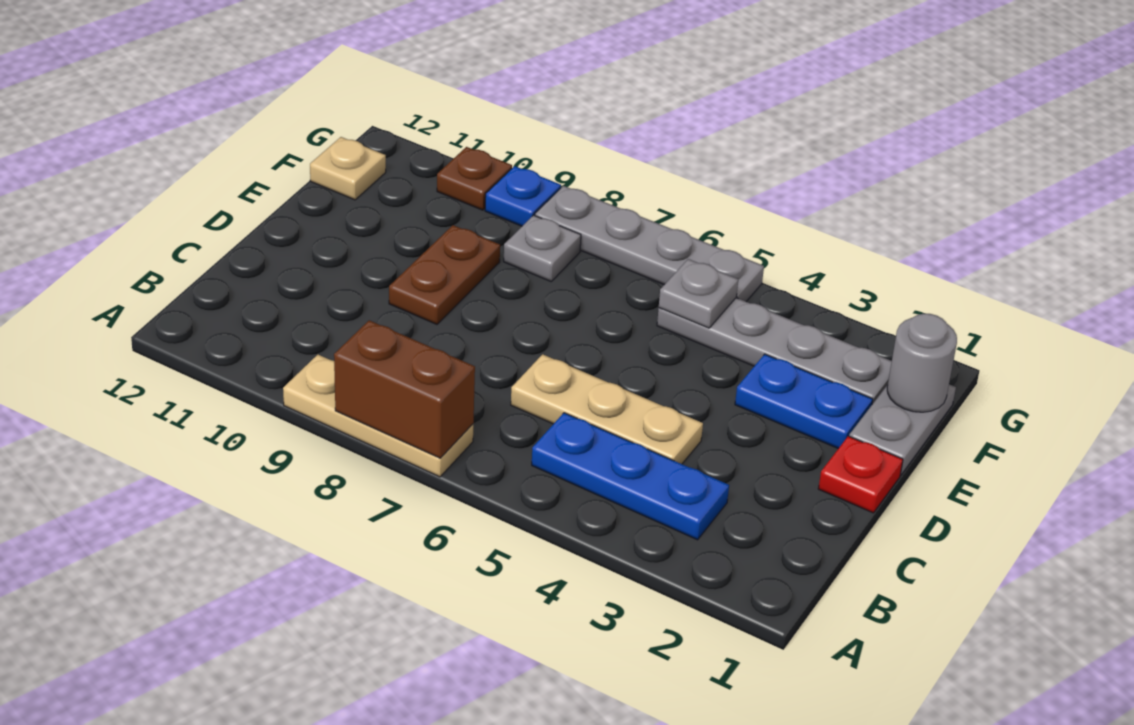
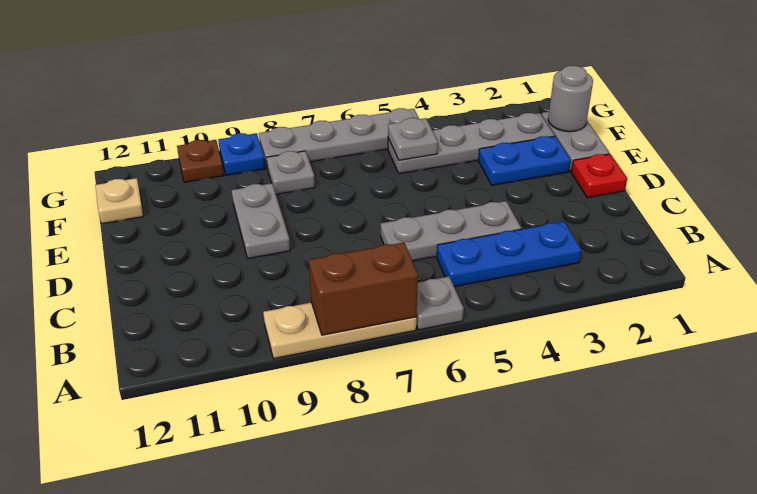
none -> grey plate A6 level 1
tan plate C4:C6 level 1 -> grey plate C4:C6 level 1
brown plate D9:E9 level 1 -> grey plate D9:E9 level 1

